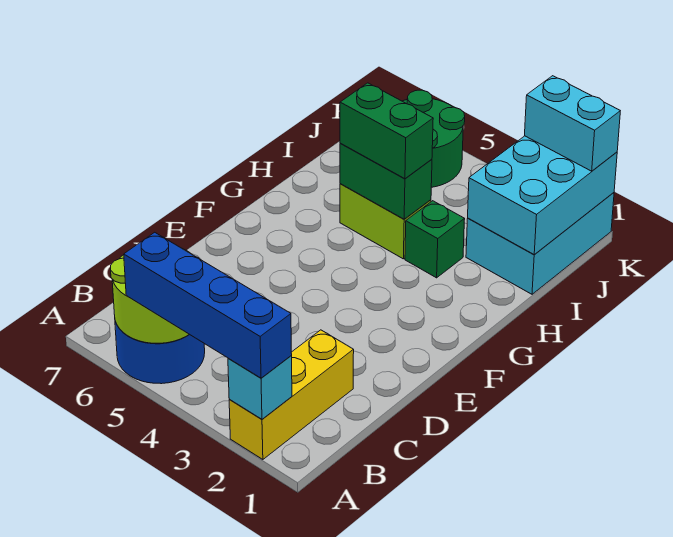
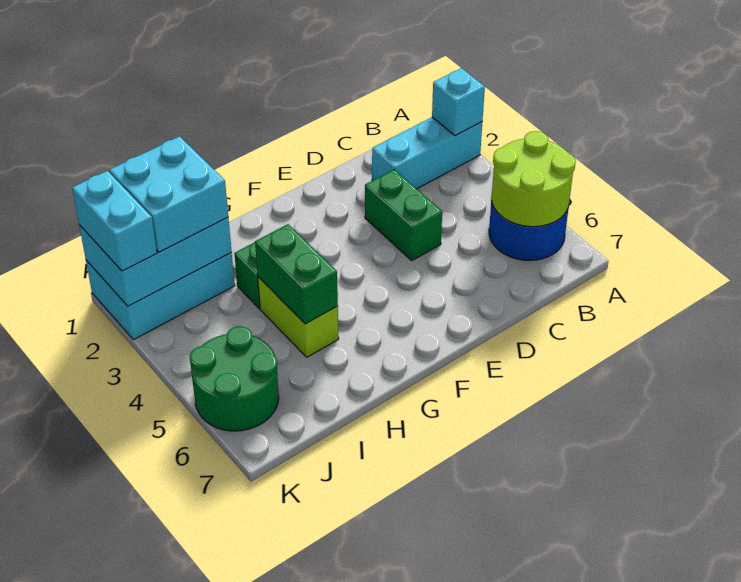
yellow brick A2:C2 level 1 -> cyan brick A2:C2 level 1
blue brick A2:A5 level 3 -> none
green brick H4:H5 level 3 -> green brick D3:D4 level 1
none -> cyan brick I1:J2 level 3

